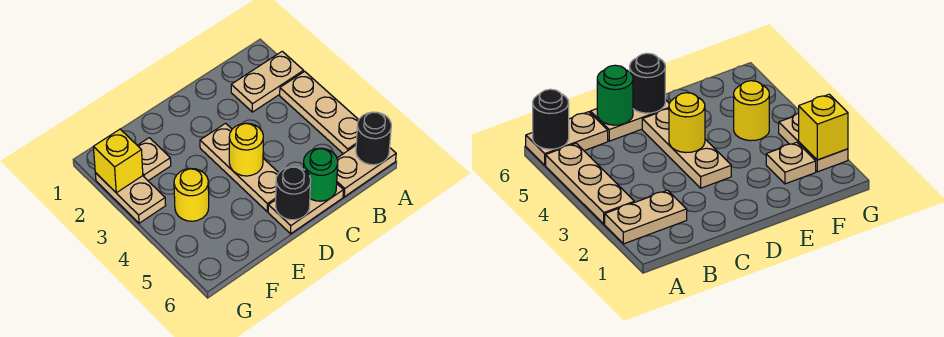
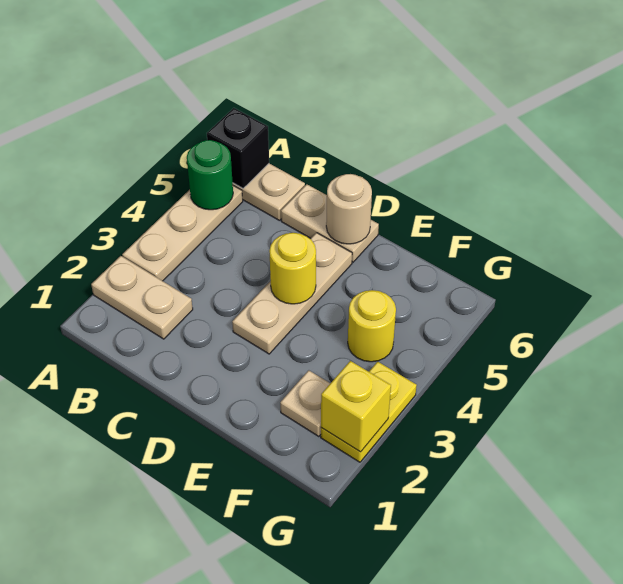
black round brick A6 level 2 -> black brick A6 level 2
green round brick C6 level 2 -> green round brick A5 level 2
black round brick D6 level 2 -> tan round brick D6 level 2
tan plate G2:G3 level 1 -> yellow plate G2:G3 level 1

